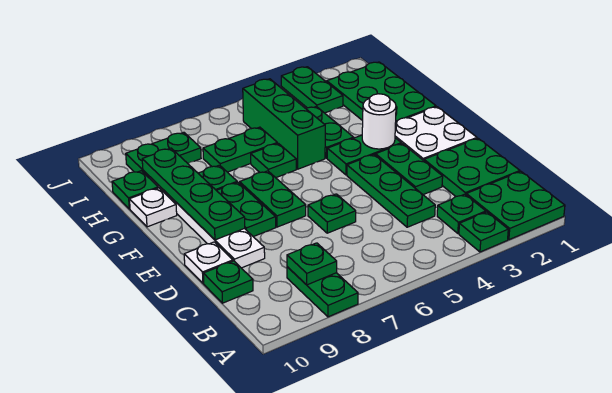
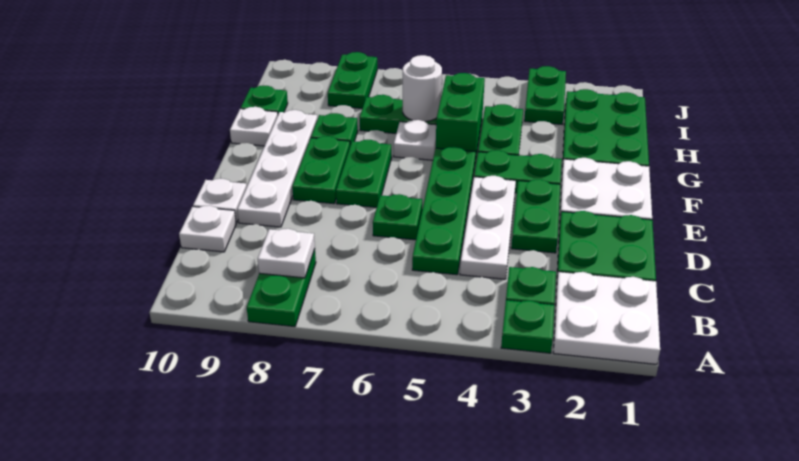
green plate A1:B2 level 1 -> white plate A1:B2 level 1
green plate B8 level 2 -> white plate B8 level 2
green plate C4:E4 level 1 -> white plate C4:E4 level 1
green plate C10 level 1 -> white plate C10 level 1
green plate E9:H9 level 2 -> green plate C5:F5 level 1
white round brick F3 level 2 -> white round brick H6 level 2
green brick G5:I5 level 1 -> green brick G5:H5 level 1
green plate G6 level 1 -> white plate G6 level 1
green plate I8:I9 level 1 -> green plate I8:J8 level 1

